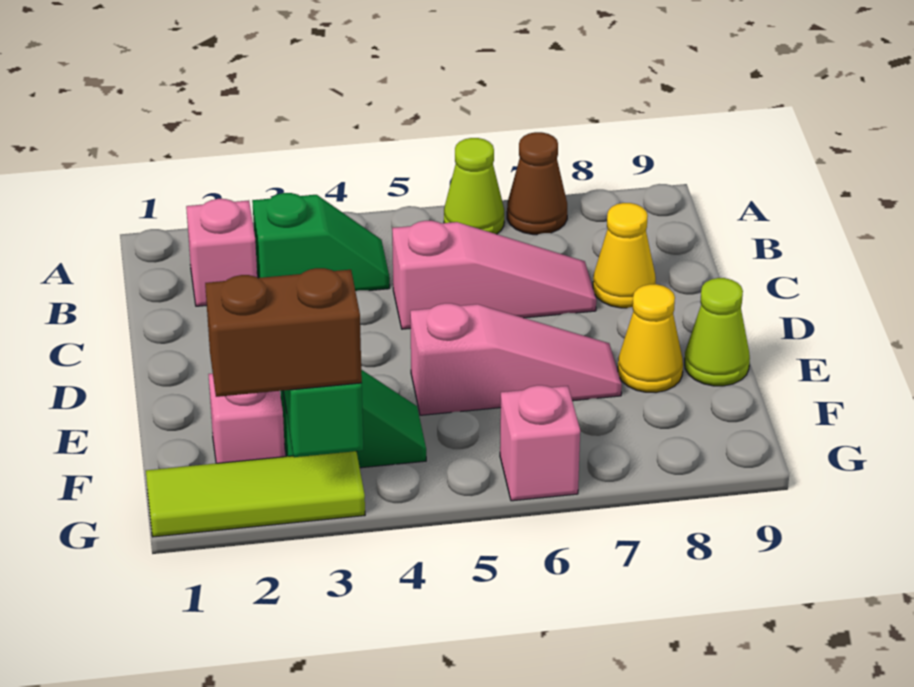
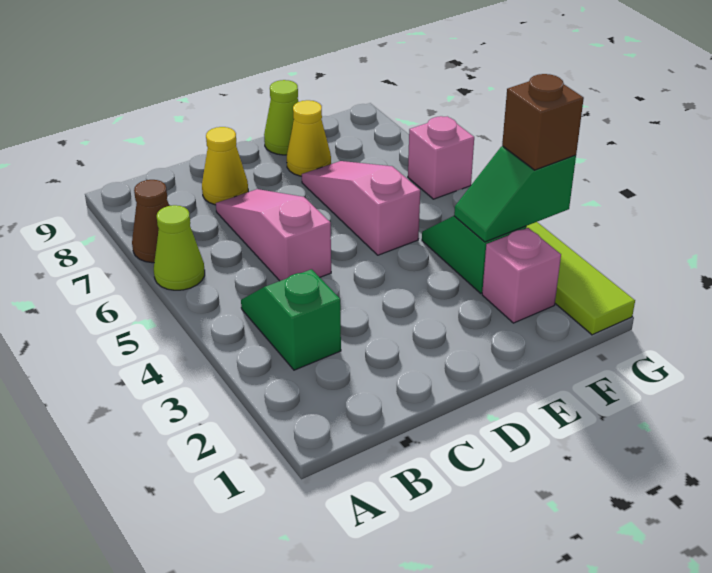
pink brick B2 level 1 -> none
brown brick G2:G3 level 3 -> brown brick G3 level 3

